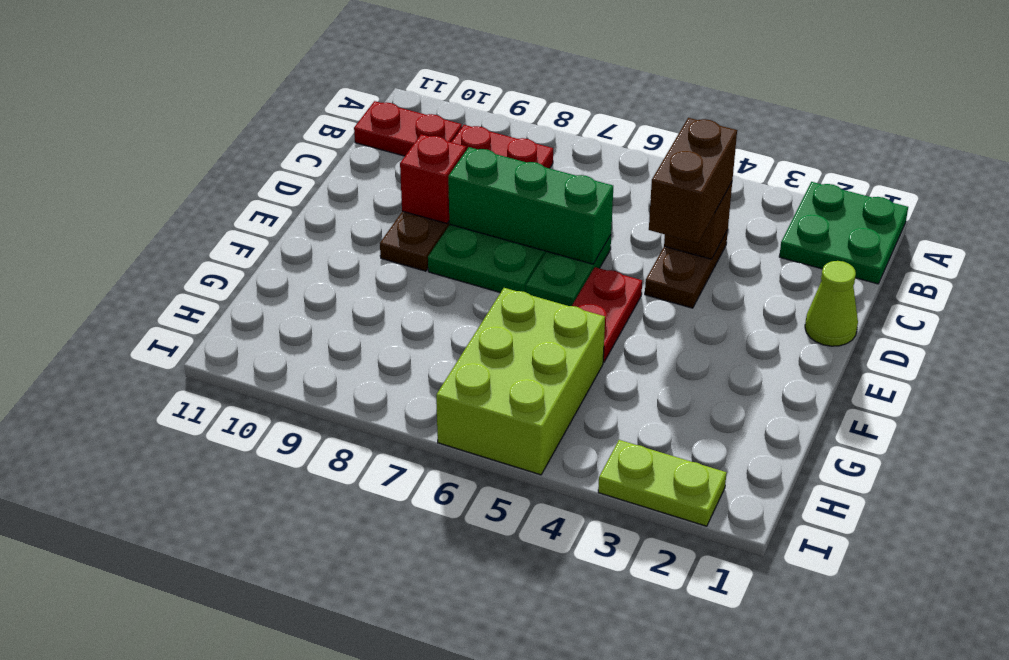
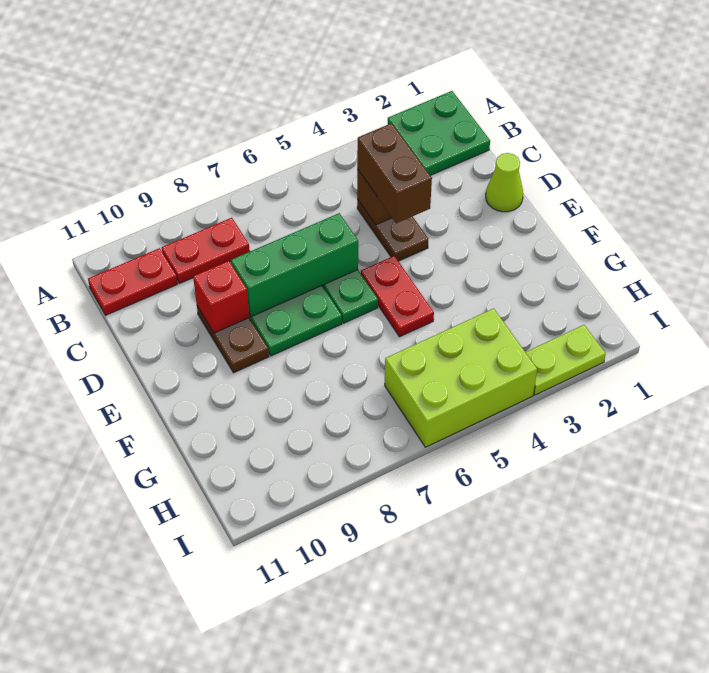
lime brick G5:I6 level 1 -> lime brick H4:I6 level 1

